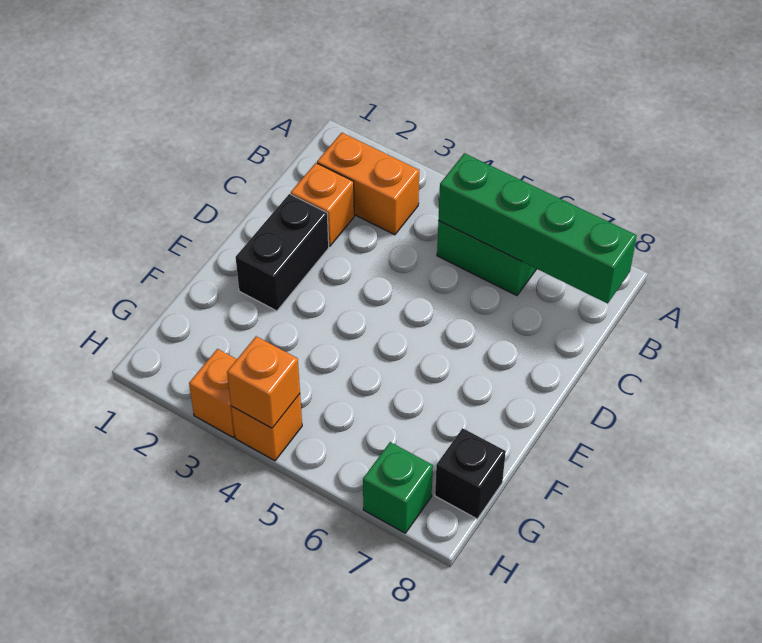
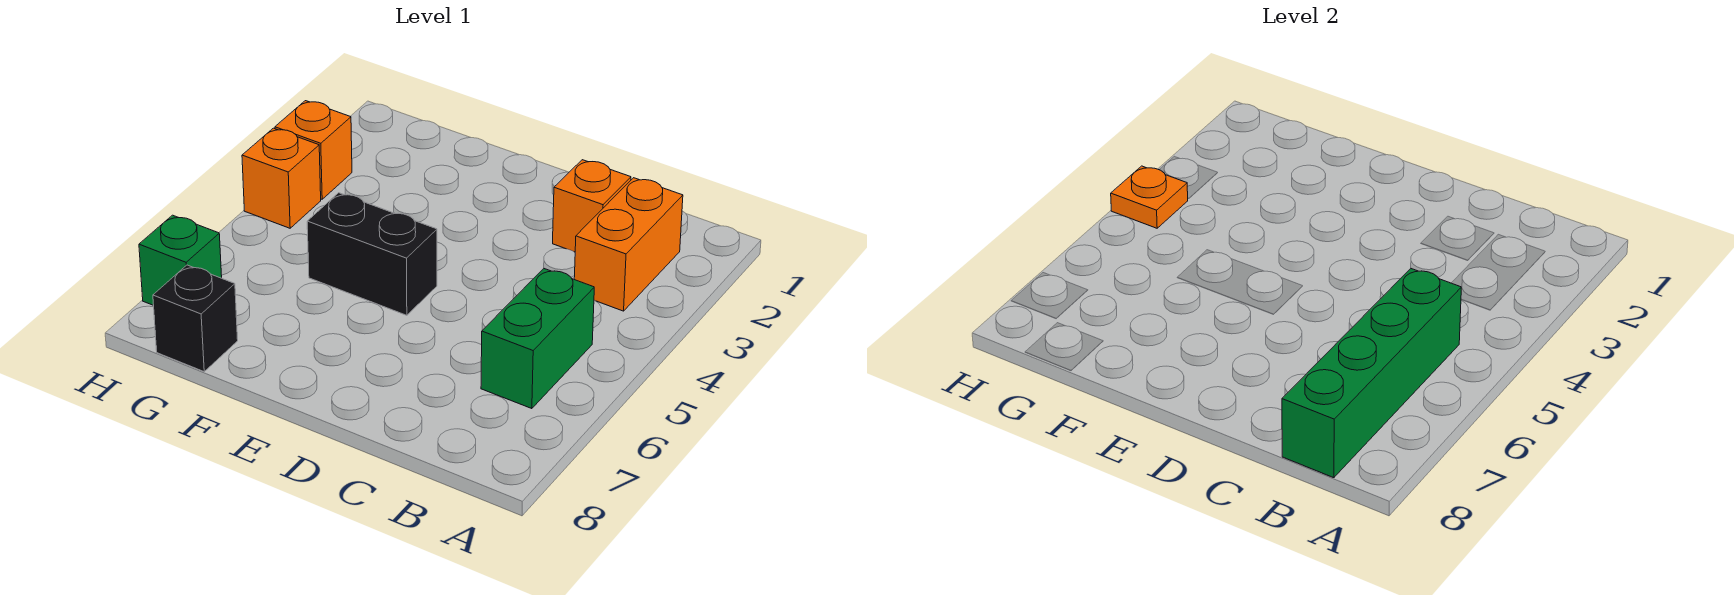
black brick D2:E2 level 1 -> black brick E5:F5 level 1
orange brick H4 level 2 -> orange plate H4 level 2

